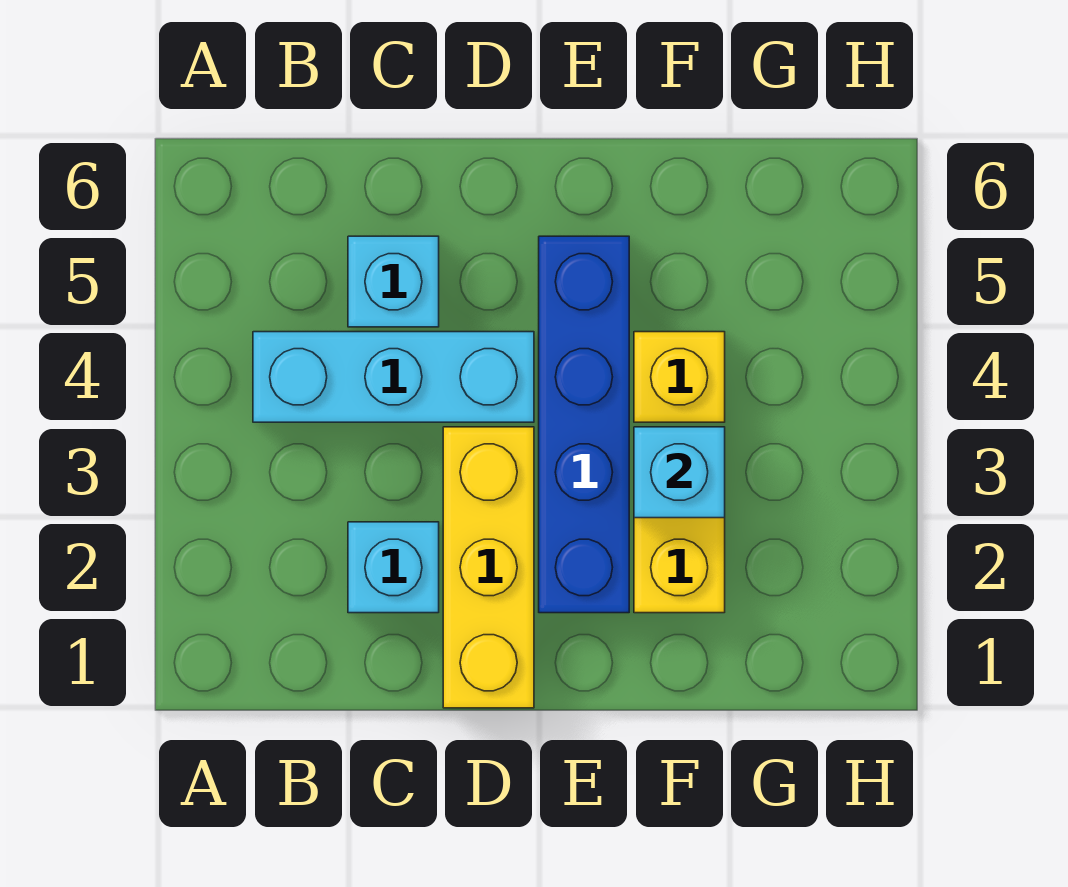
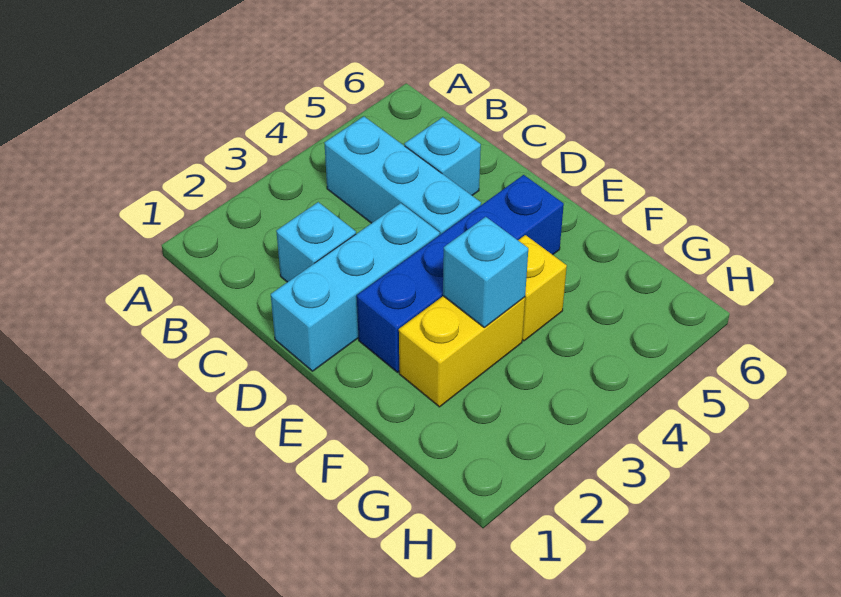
yellow brick D1:D3 level 1 -> cyan brick D1:D3 level 1

